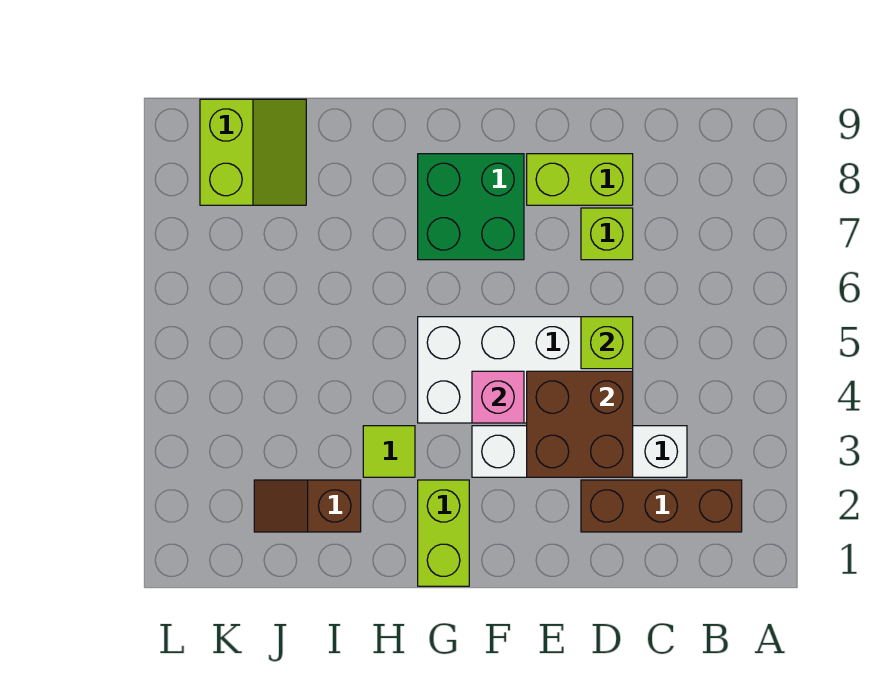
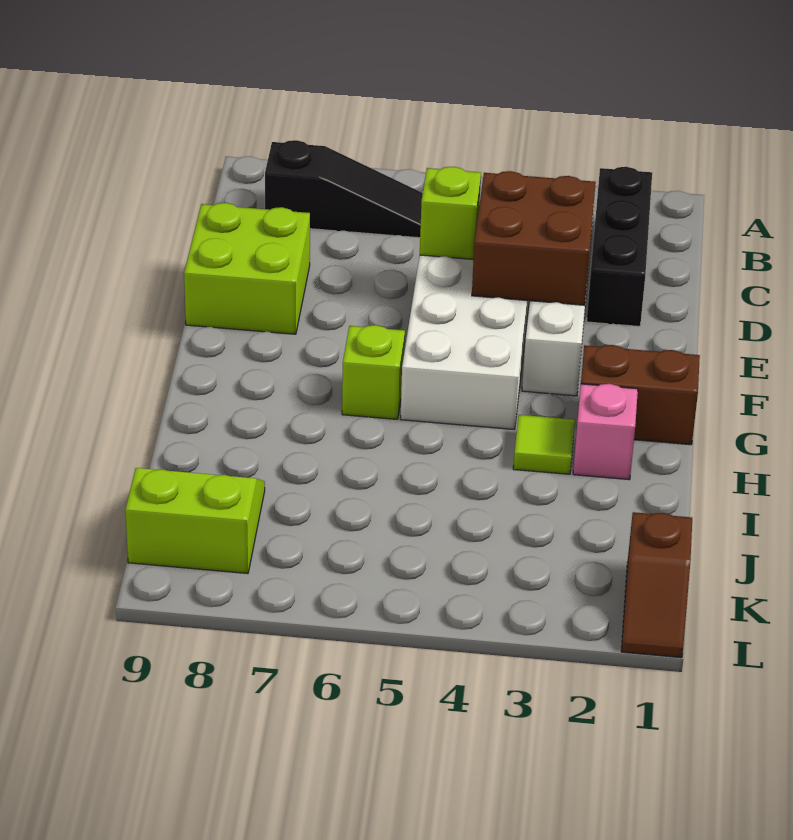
brown brick B2:D2 level 1 -> black brick B2:D2 level 1
none -> black slope B6:B8 level 1 top 8
lime brick D7 level 1 -> lime brick G6 level 1
lime brick D8:E8 level 1 -> lime brick D8:E9 level 1
pink brick F4 level 2 -> pink brick H2 level 1
green brick F7:G8 level 1 -> none
lime brick G1:G2 level 1 -> brown brick G1:G2 level 1
brown slope I2:J2 level 1 top I -> brown slope K1:L1 level 1 top K

